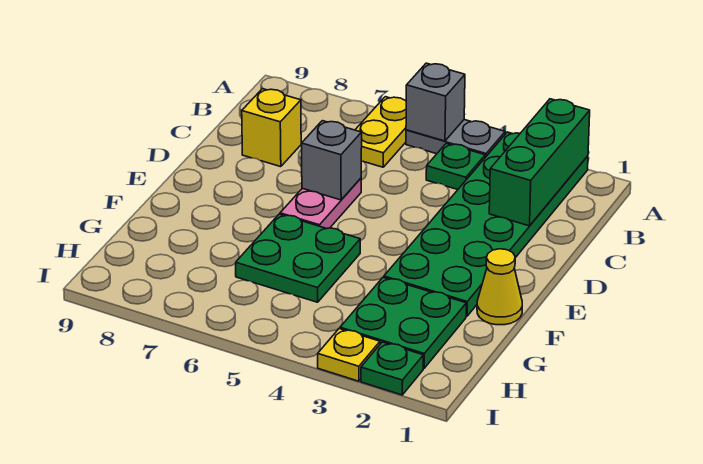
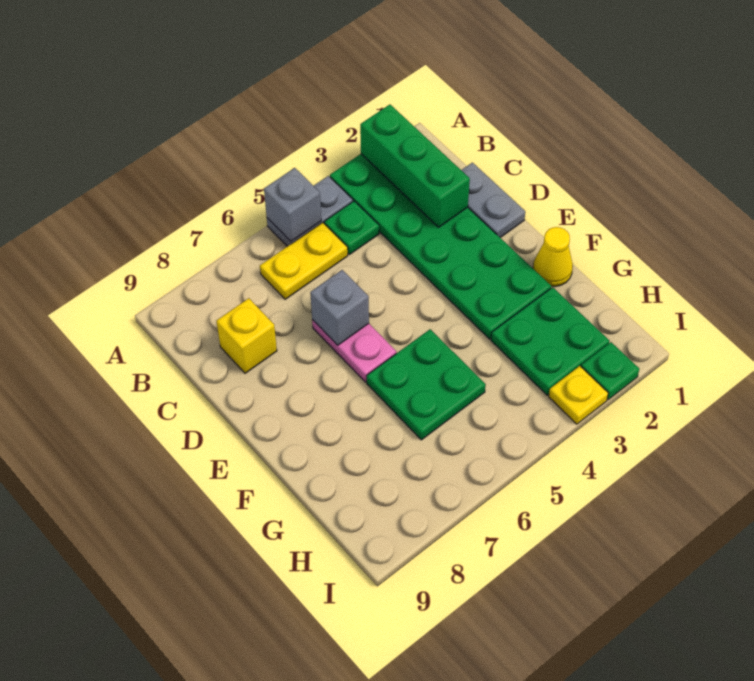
yellow plate A6:B6 level 1 -> yellow plate B5:B6 level 1
none -> grey plate C1:D1 level 1

